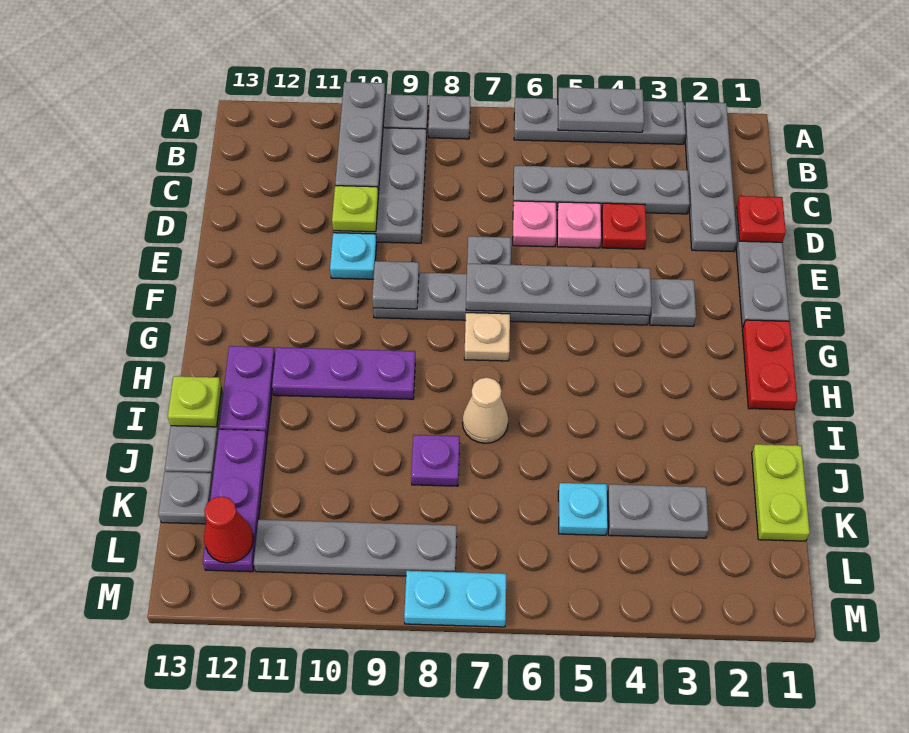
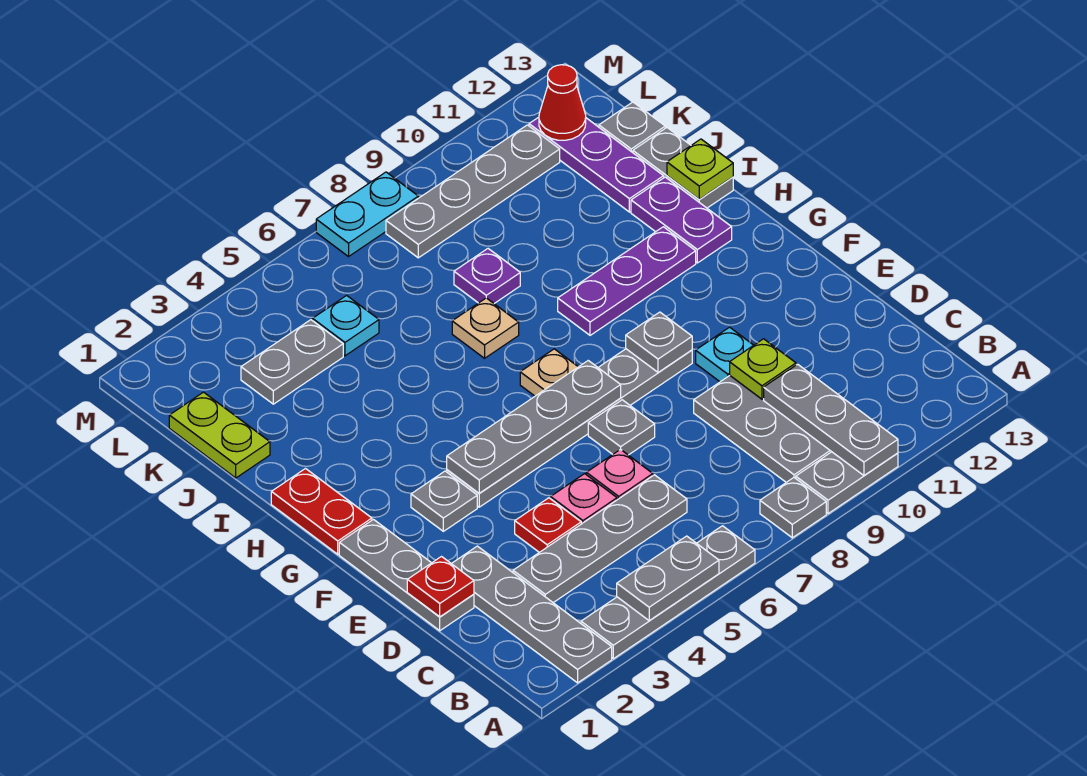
tan cone I7 level 1 -> tan plate I7 level 1

